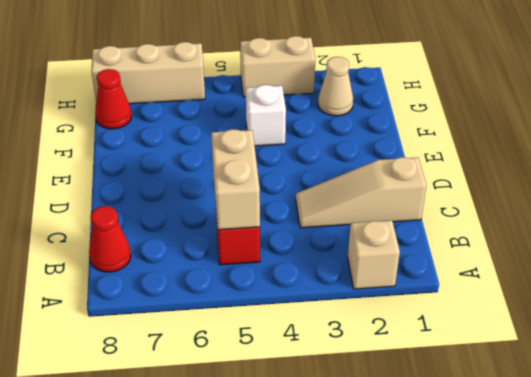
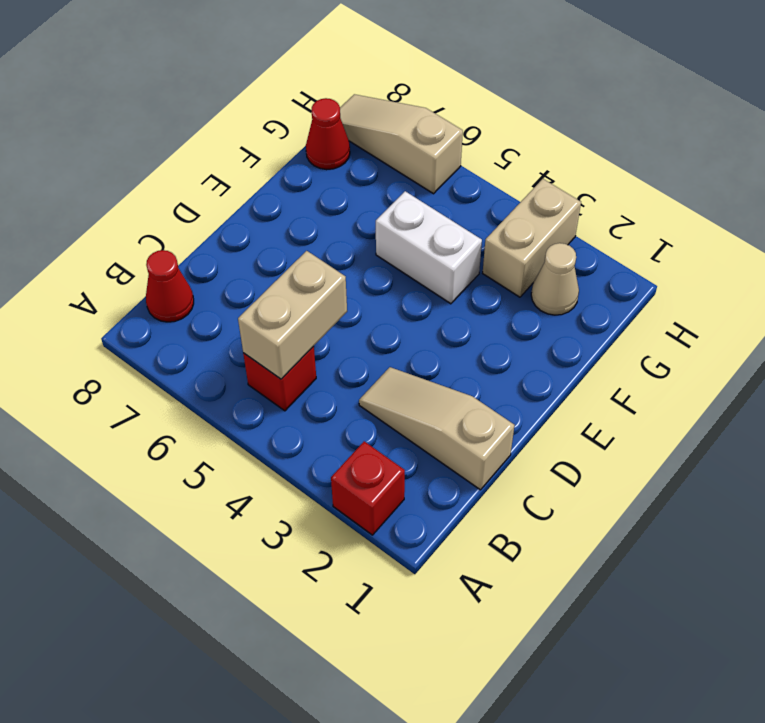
tan brick A2 level 1 -> red brick A2 level 1
white brick F4 level 1 -> white brick F4:F5 level 1
tan brick H3:H4 level 1 -> tan brick G3:H3 level 1
tan brick H6:H8 level 1 -> tan slope H6:H8 level 1 top 6

